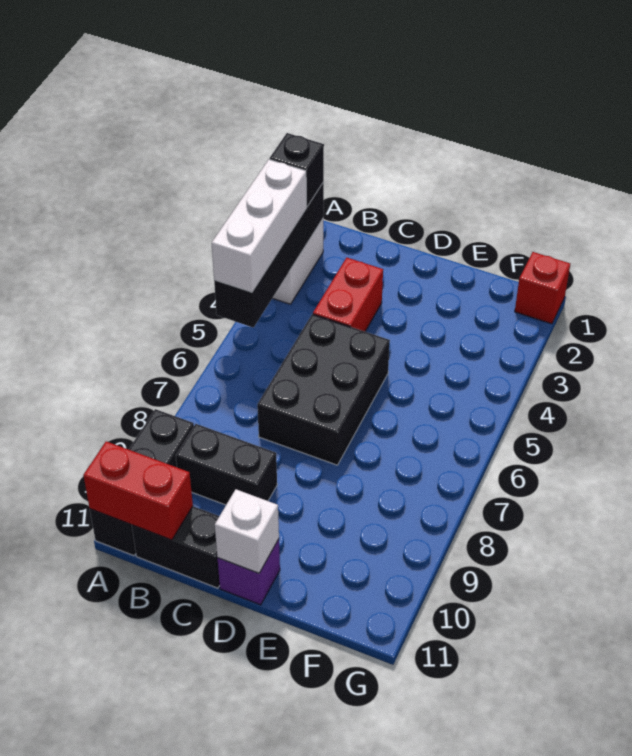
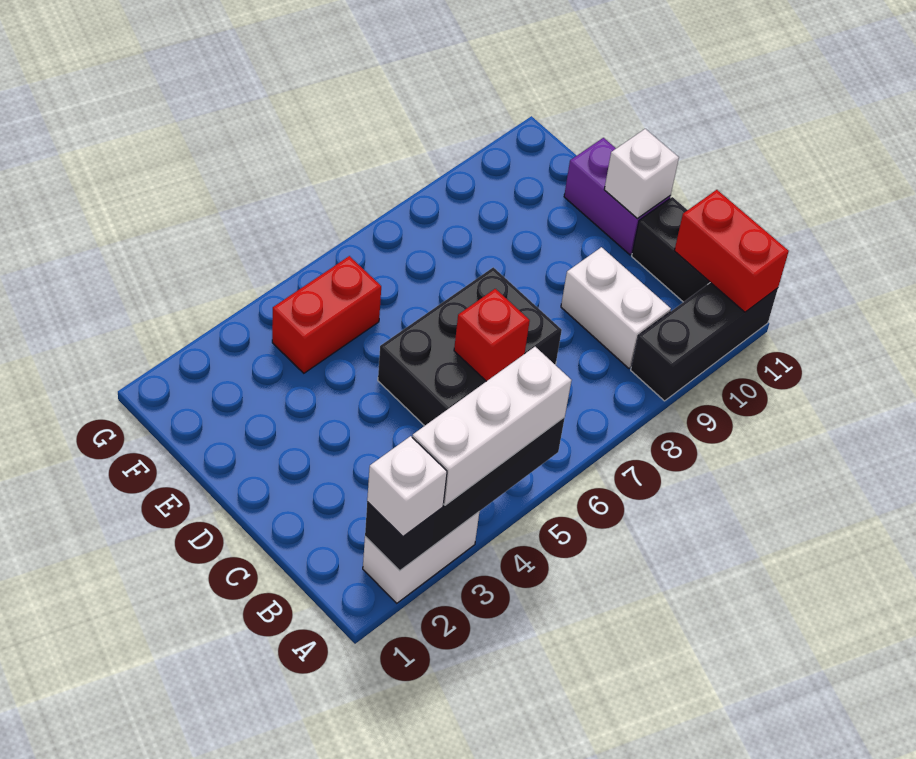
black brick A2 level 3 -> white brick A2 level 3
black brick B9:C9 level 1 -> white brick B9:C9 level 1
red brick C3:C4 level 1 -> red brick F4:F5 level 1
purple brick D11 level 1 -> purple brick D11:E11 level 1
red brick G1 level 1 -> red brick C6 level 2

